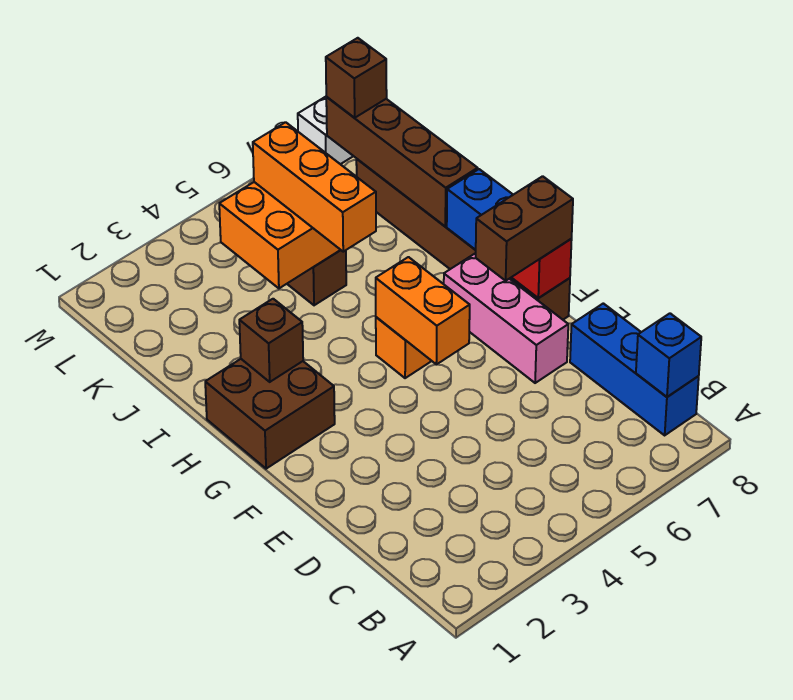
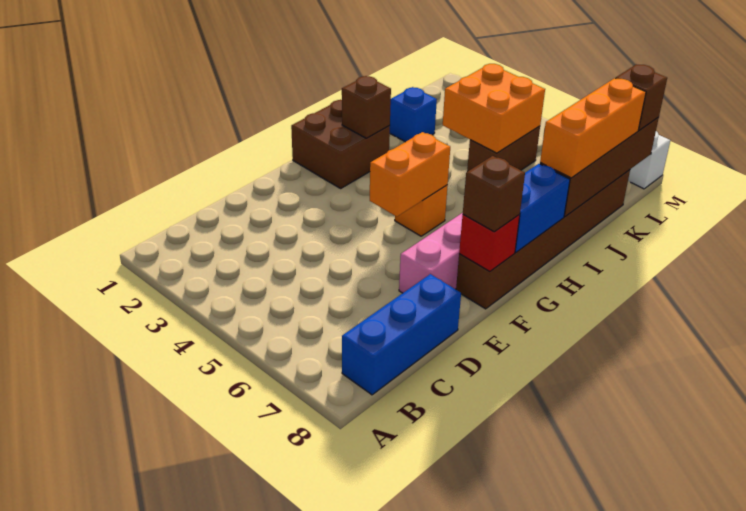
blue brick B8 level 2 -> blue brick J2 level 1
brown brick F7:F8 level 3 -> brown brick F8 level 3
orange brick I5:K5 level 3 -> orange brick I8:K8 level 3

